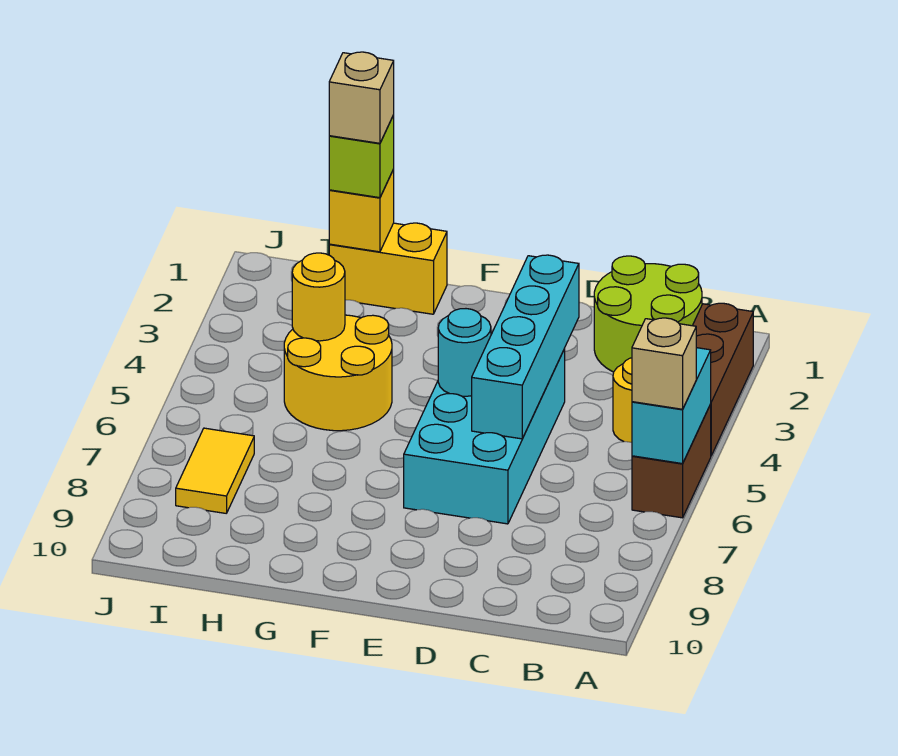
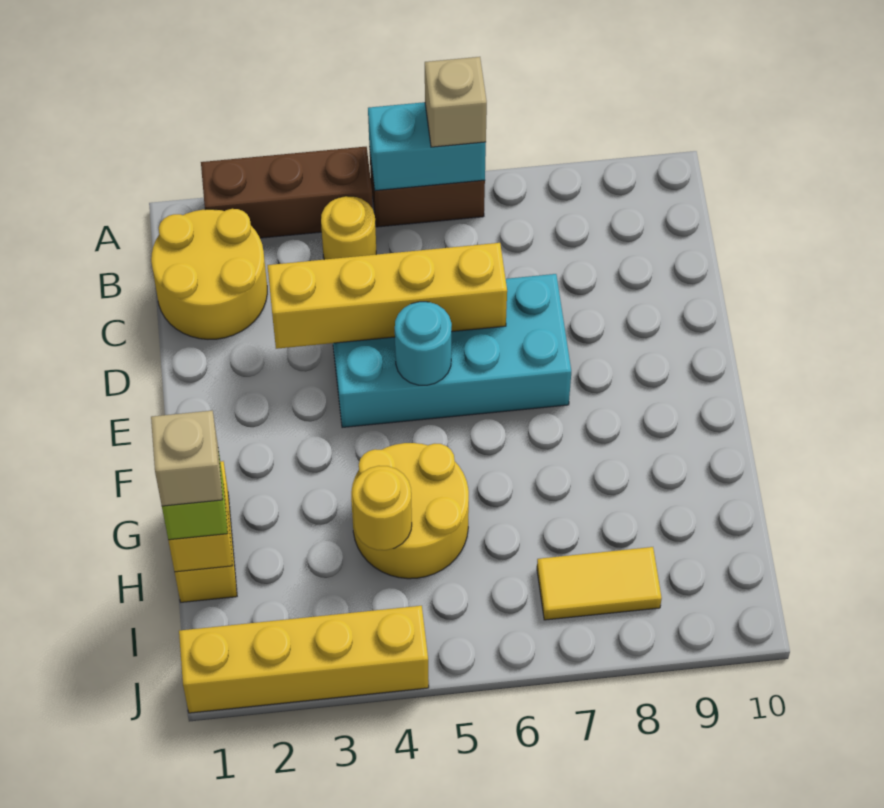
lime round brick B1:C2 level 1 -> yellow round brick B1:C2 level 1
cyan brick D3:D6 level 2 -> yellow brick D3:D6 level 2
none -> yellow brick J1:J4 level 1

